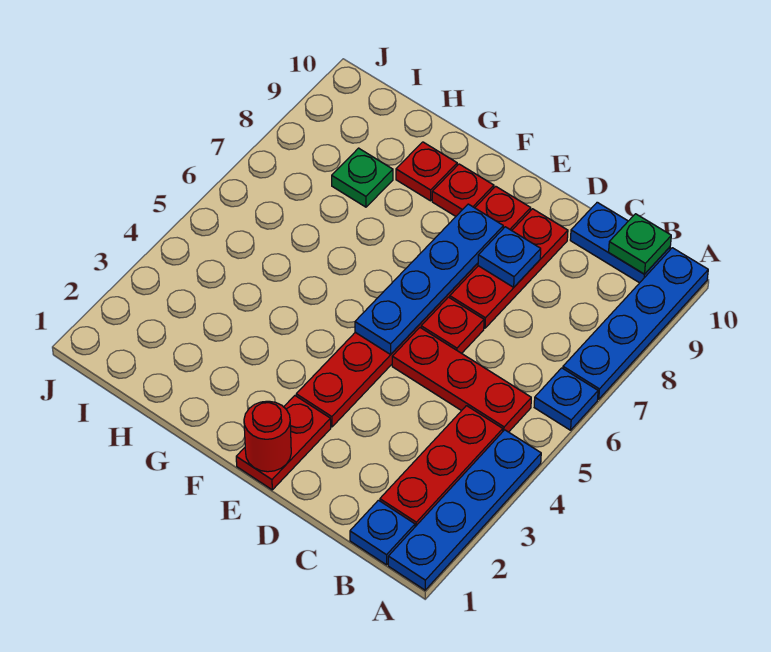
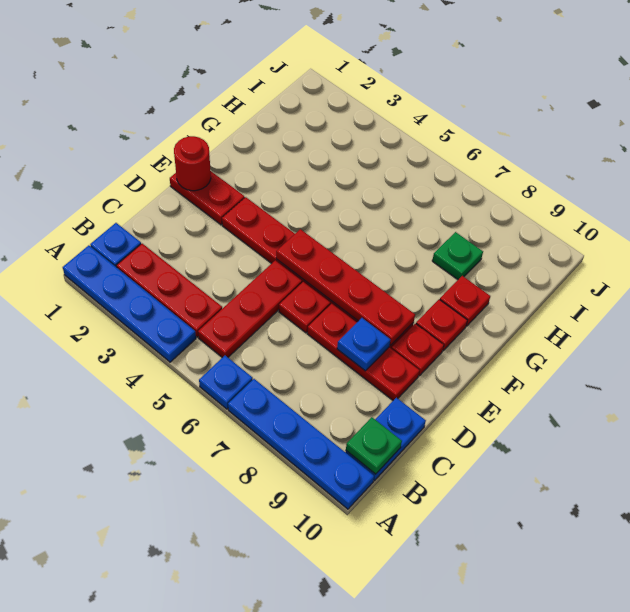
blue plate E5:E8 level 2 -> red plate E5:E8 level 2

